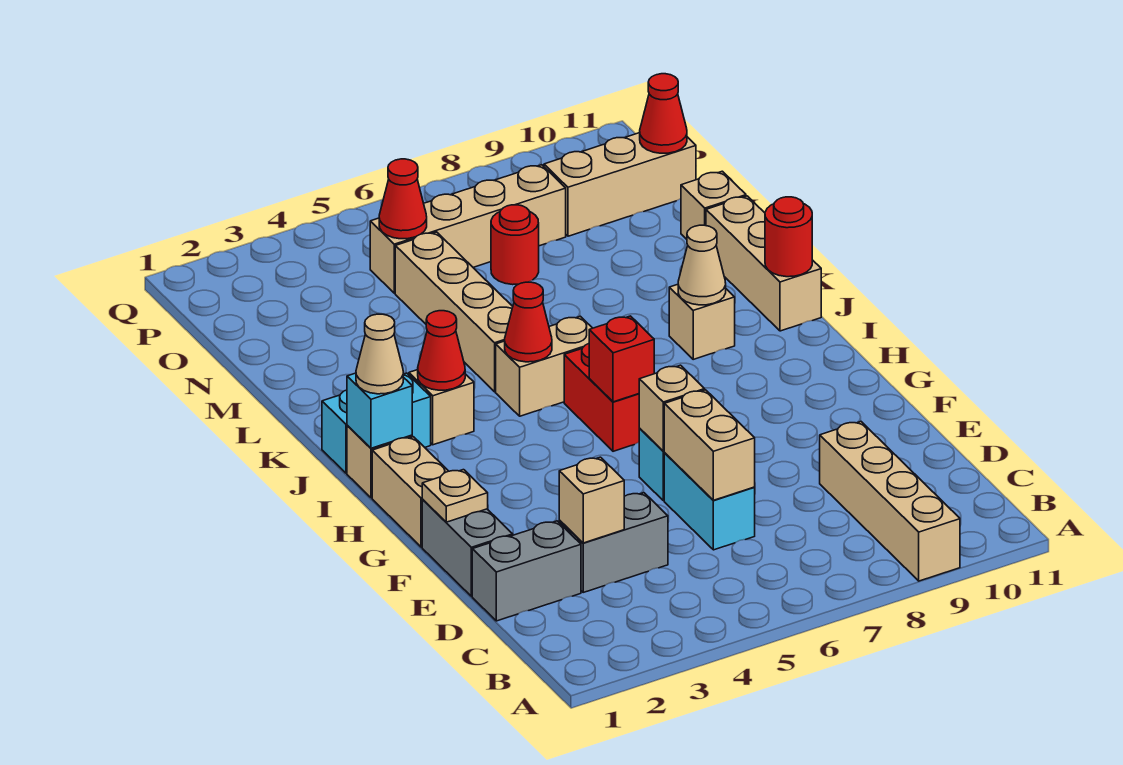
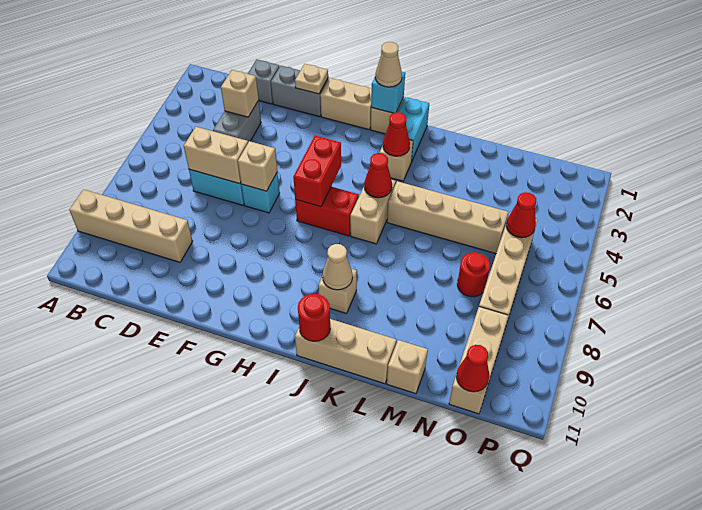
grey brick D1:D2 level 1 -> grey brick D1 level 1
red brick H6 level 2 -> red brick H5:H6 level 2

